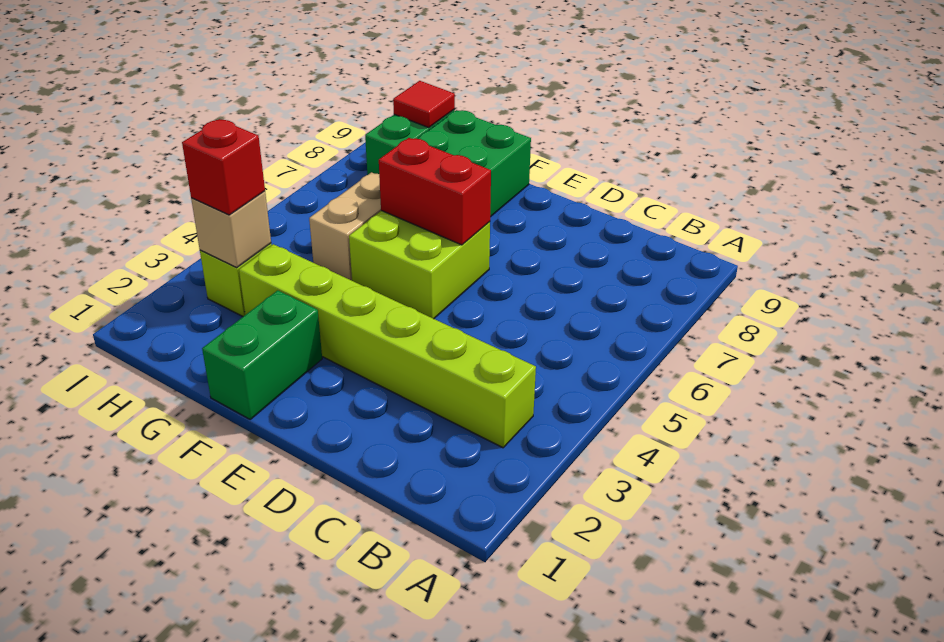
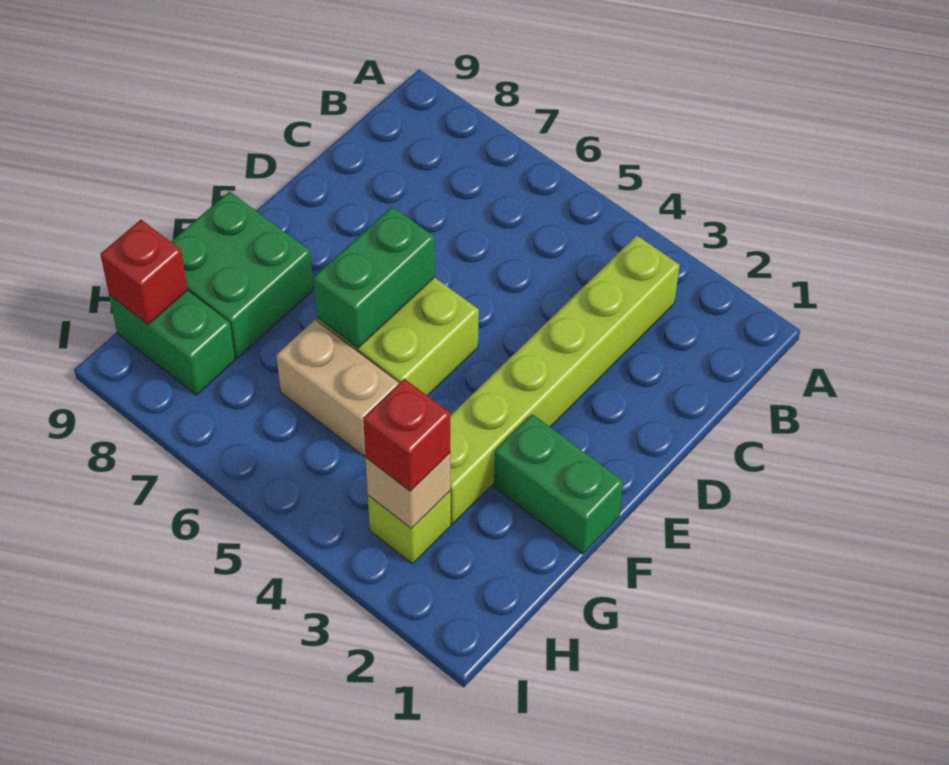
red brick E6:F6 level 2 -> green brick E6:F6 level 2
red tile H9 level 2 -> red brick H9 level 2

